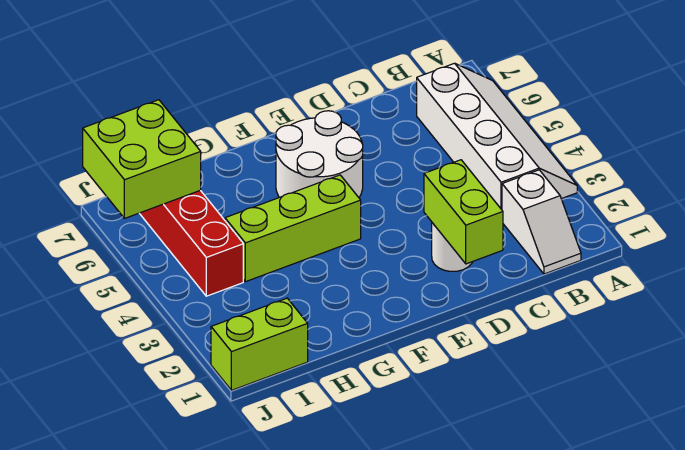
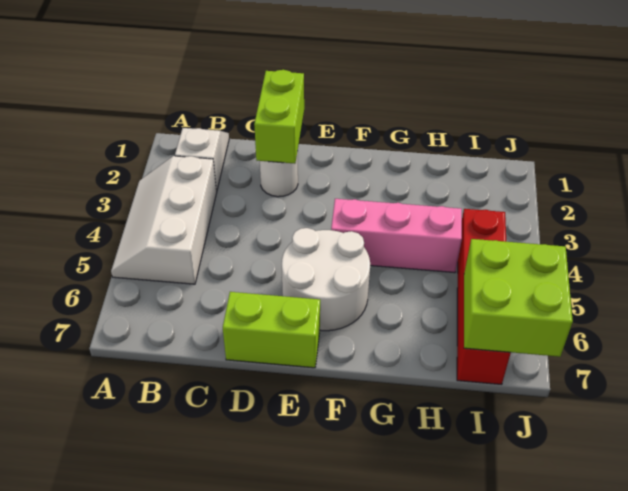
white slope A3:B6 level 1 top B -> white slope A3:B5 level 1 top B
lime brick F4:H4 level 1 -> pink brick F4:H4 level 1
lime brick I1:J1 level 1 -> lime brick D7:E7 level 1

